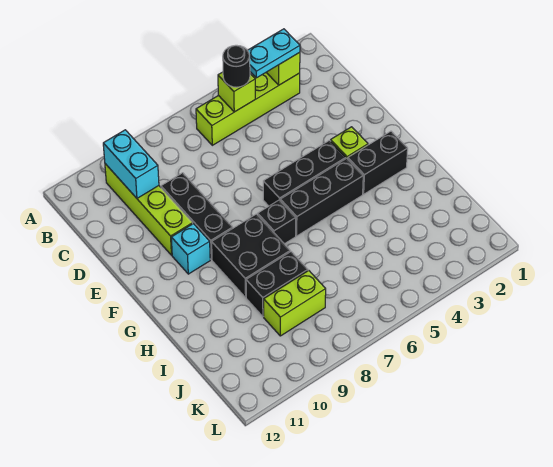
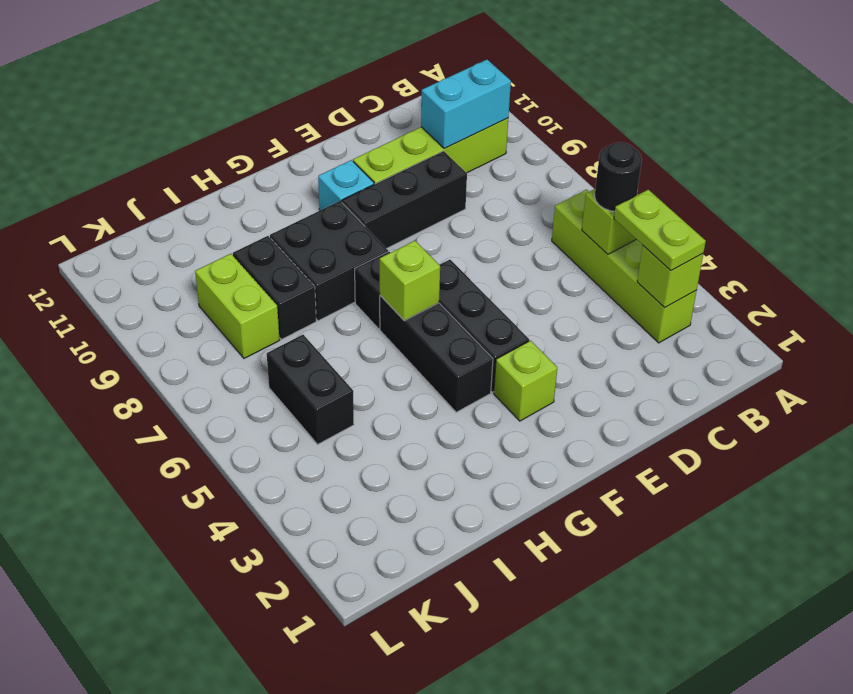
cyan plate B3:B4 level 3 -> lime plate B3:B4 level 3
black brick G2:G3 level 1 -> black brick J5:J6 level 1
none -> lime brick G6 level 2

